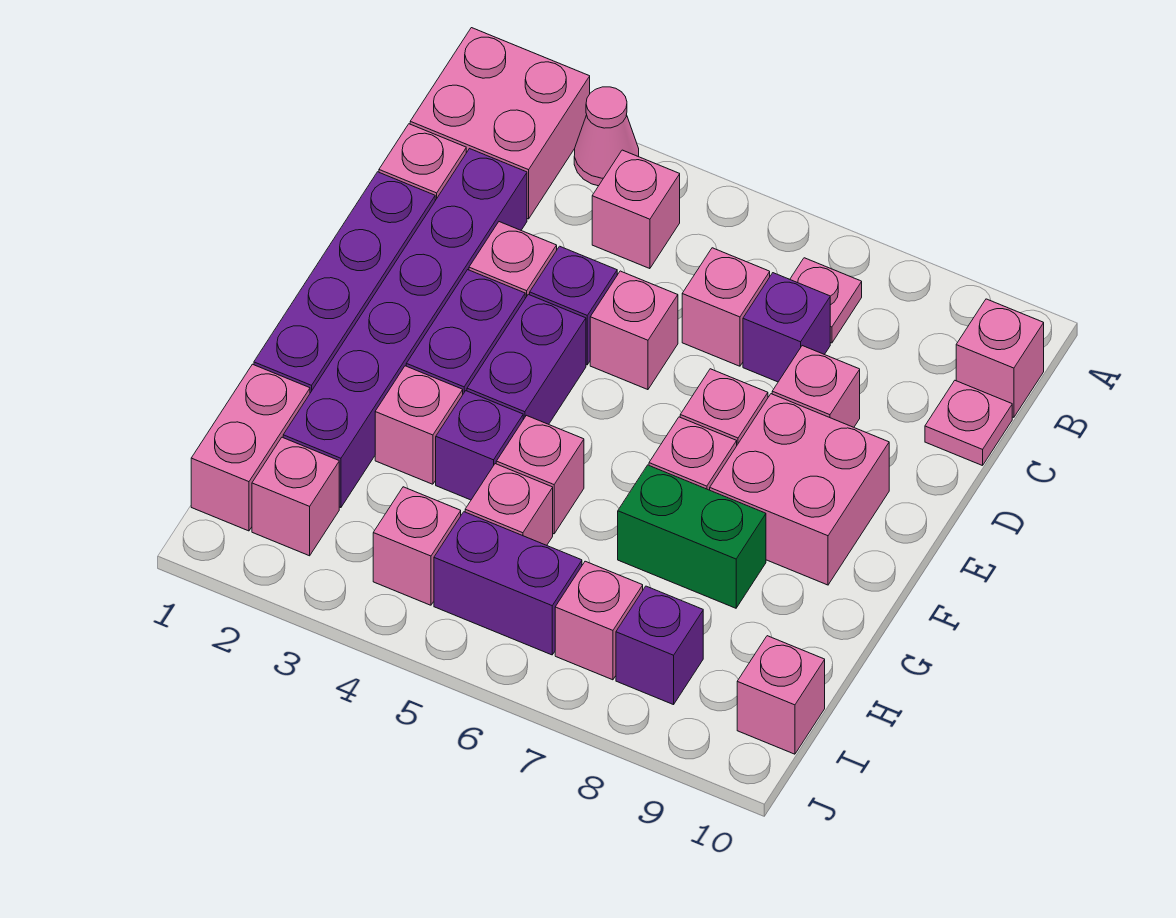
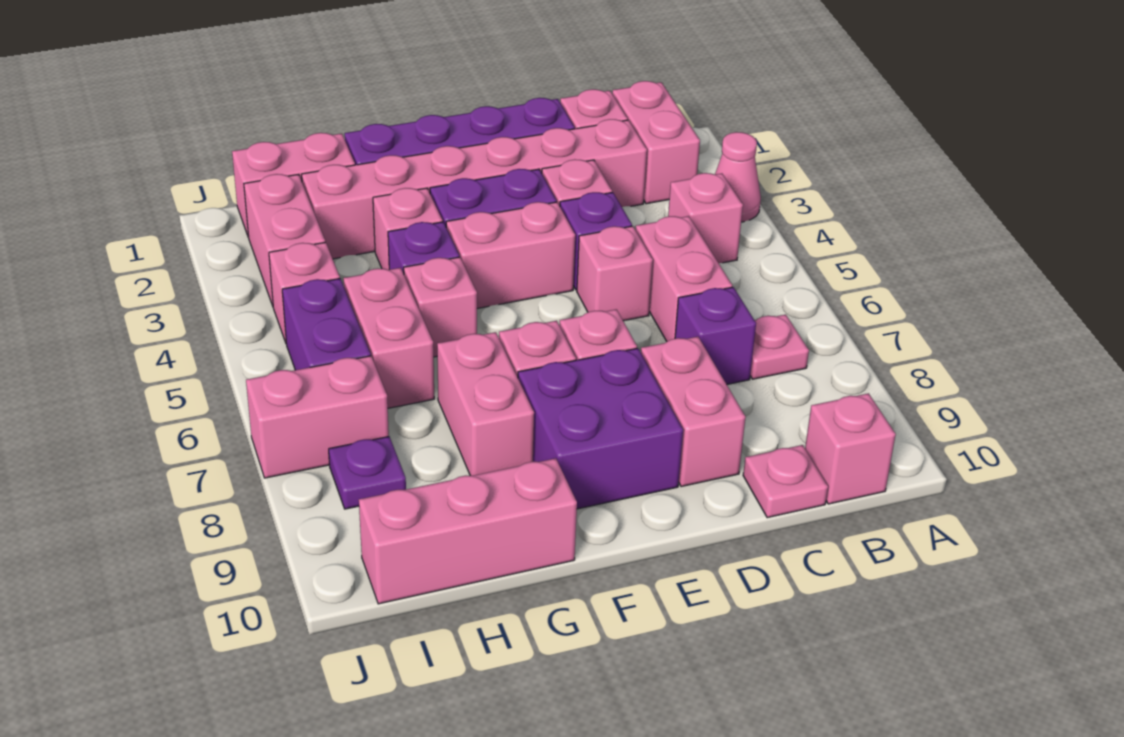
pink brick A1:B2 level 1 -> pink brick B1:B2 level 1
purple brick C2:H2 level 1 -> pink brick C2:H2 level 1
pink brick C6 level 1 -> pink brick C5:C6 level 1
pink brick D8 level 1 -> pink brick D8:D9 level 1
purple brick E4:F4 level 1 -> pink brick E4:F4 level 1
pink brick E8:F9 level 1 -> purple brick E8:F9 level 1
green brick G7:G8 level 1 -> pink brick G7:G8 level 1
pink brick H5 level 1 -> pink brick H5:H6 level 1
pink brick I2 level 1 -> pink brick I2:I3 level 1
pink brick I7 level 1 -> pink brick I7:J7 level 1
purple brick I8 level 1 -> purple plate I8 level 1
pink brick I10 level 1 -> pink brick G10:I10 level 1

